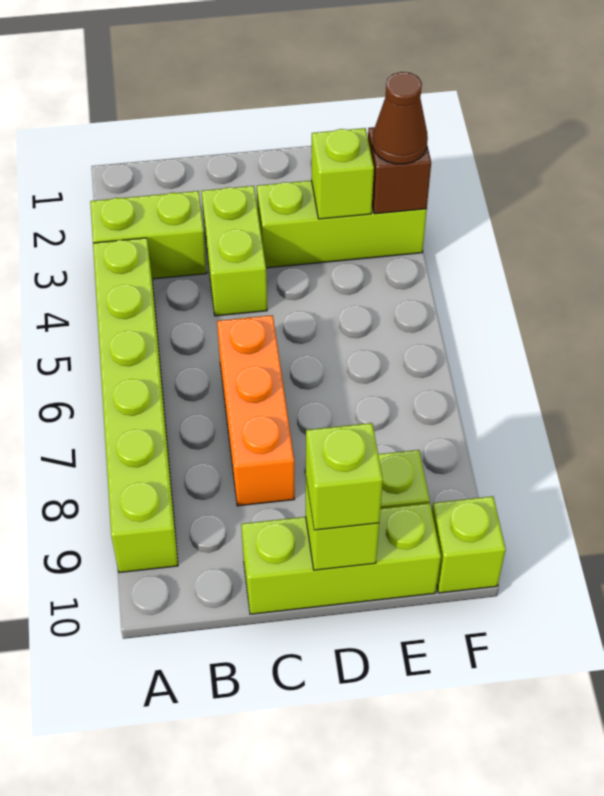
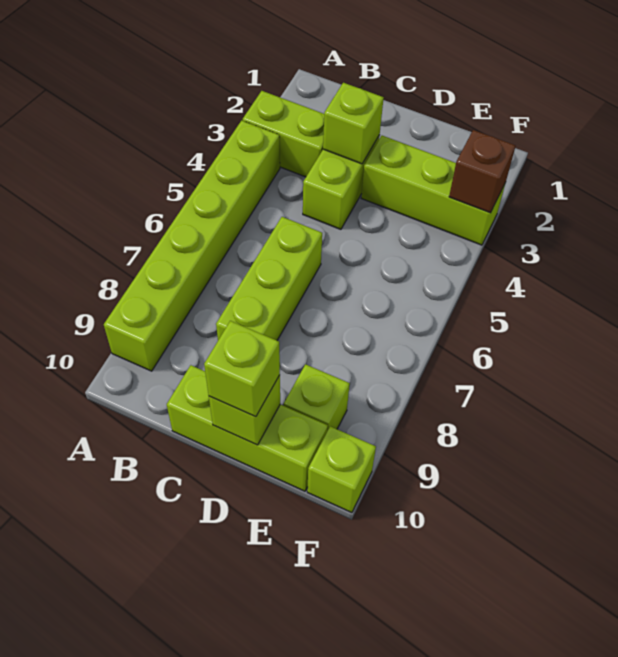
orange brick C6:C8 level 1 -> lime brick C6:C8 level 1
lime brick E3 level 2 -> lime brick C3 level 2
brown cone F3 level 3 -> none

